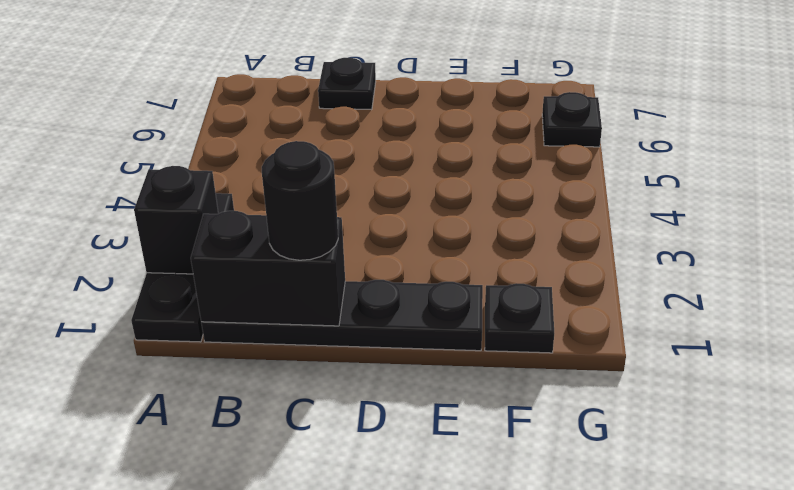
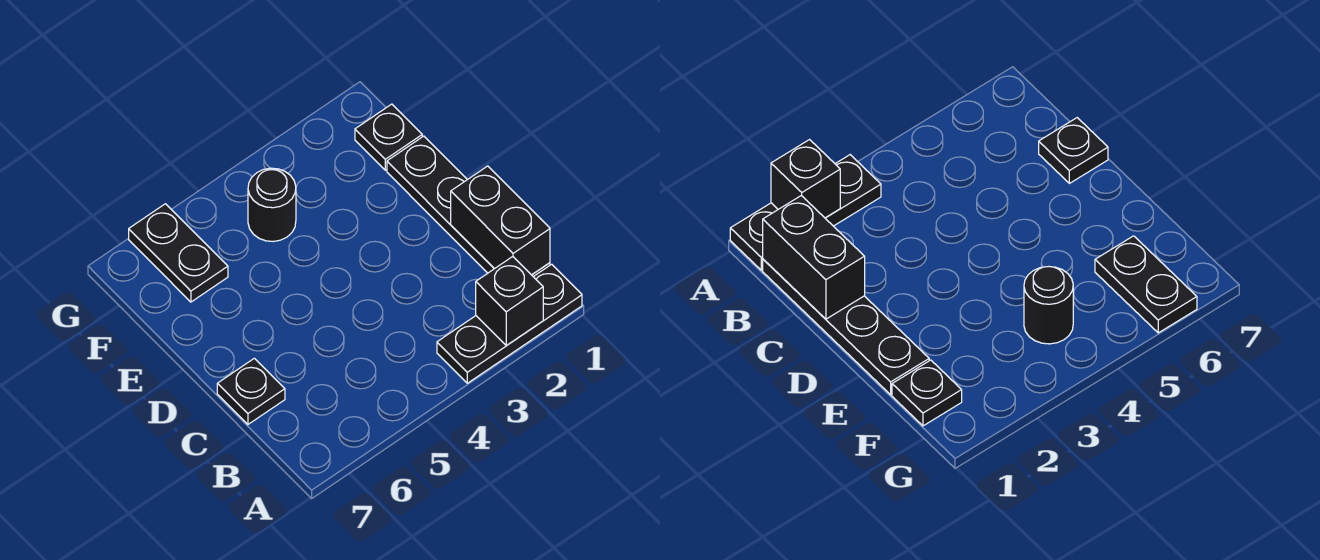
black round brick C1 level 3 -> black round brick F4 level 1
black plate G6 level 1 -> black plate F6:G6 level 1

